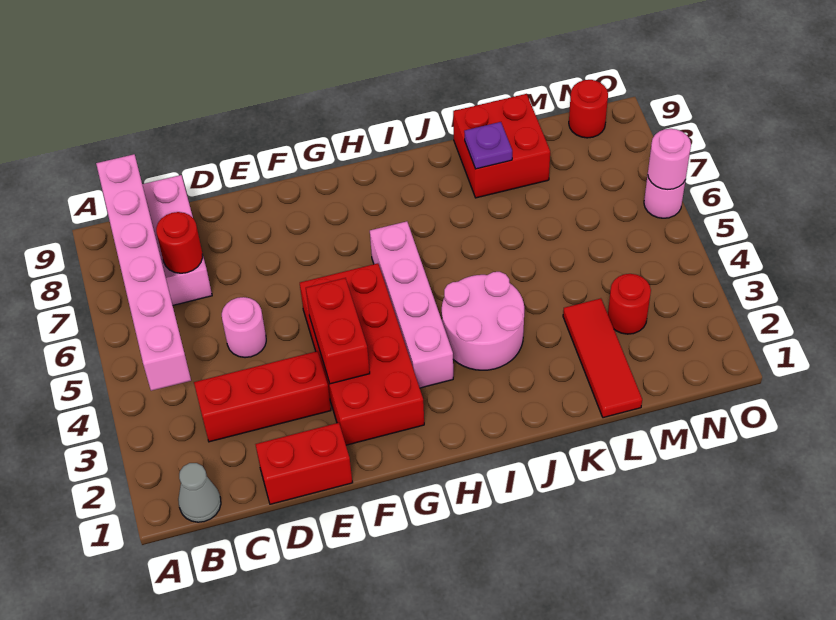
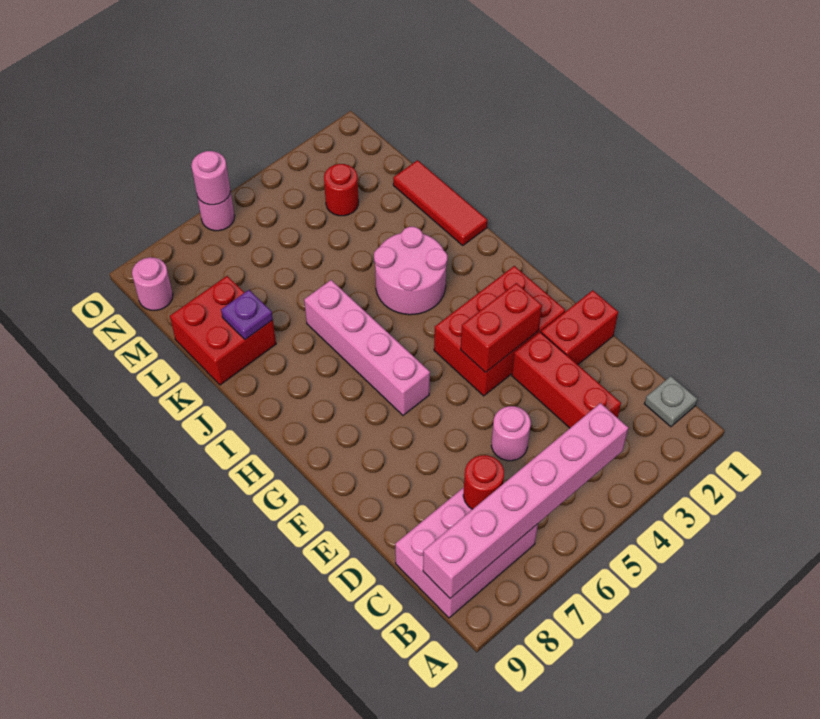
grey cone B1 level 1 -> grey plate B1 level 1
red brick D1:E1 level 1 -> red brick E1:E2 level 1
red brick F2:G5 level 1 -> red brick F2:G4 level 1
pink brick H3:H6 level 1 -> pink brick G6:J6 level 1
red tile L1:L3 level 1 -> red tile J1:L1 level 1
red round brick N9 level 1 -> pink round brick N9 level 1

